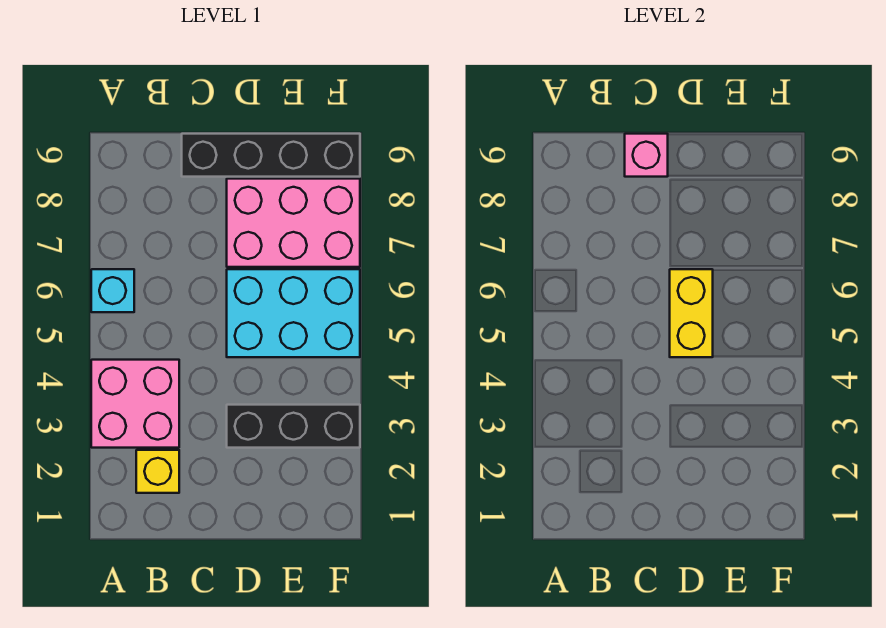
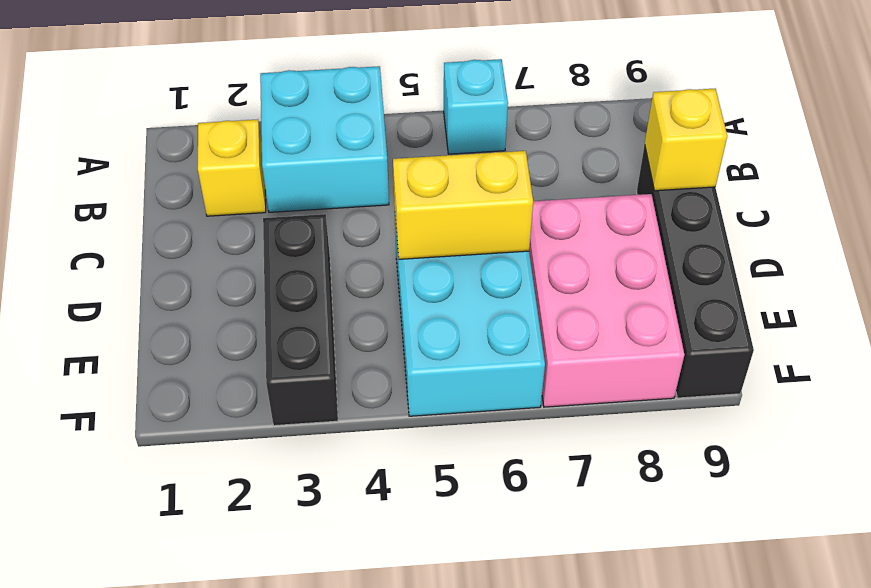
pink brick A3:B4 level 1 -> cyan brick A3:B4 level 1
pink brick C9 level 2 -> yellow brick C9 level 2

